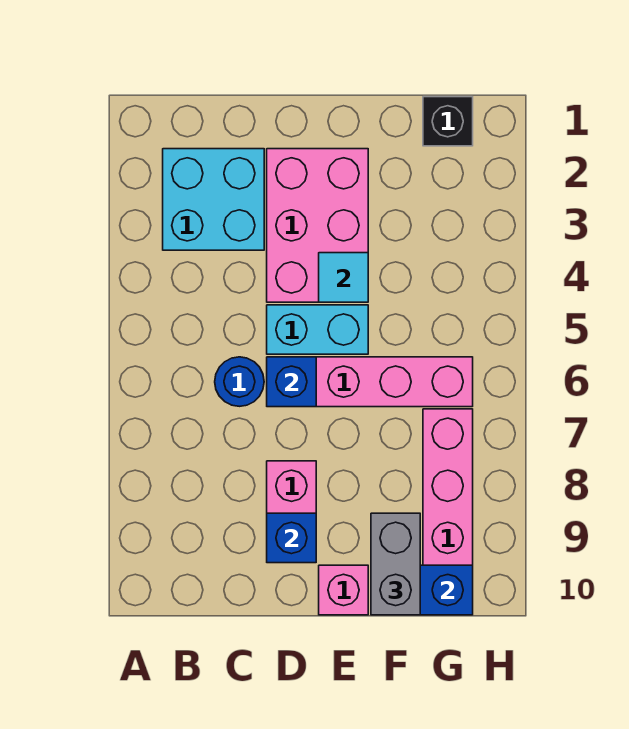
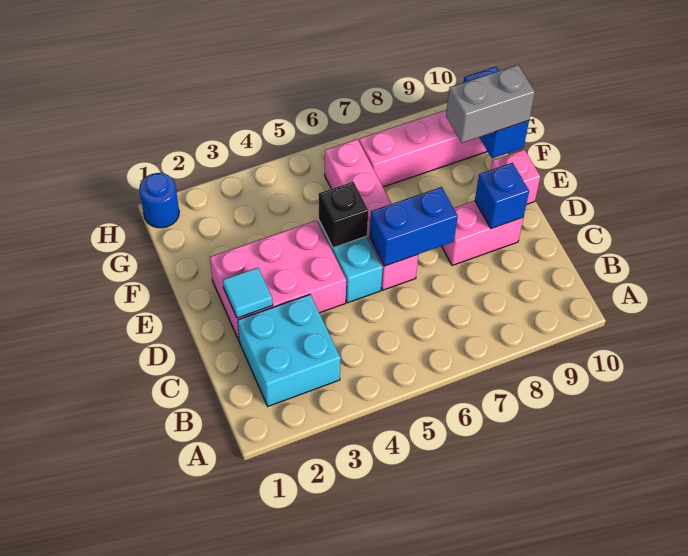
blue round brick C6 level 1 -> blue round brick H1 level 1
blue brick D6 level 2 -> blue brick D6:D7 level 2
cyan tile E4 level 2 -> cyan tile D2 level 2
black brick G1 level 1 -> black brick E5 level 2

